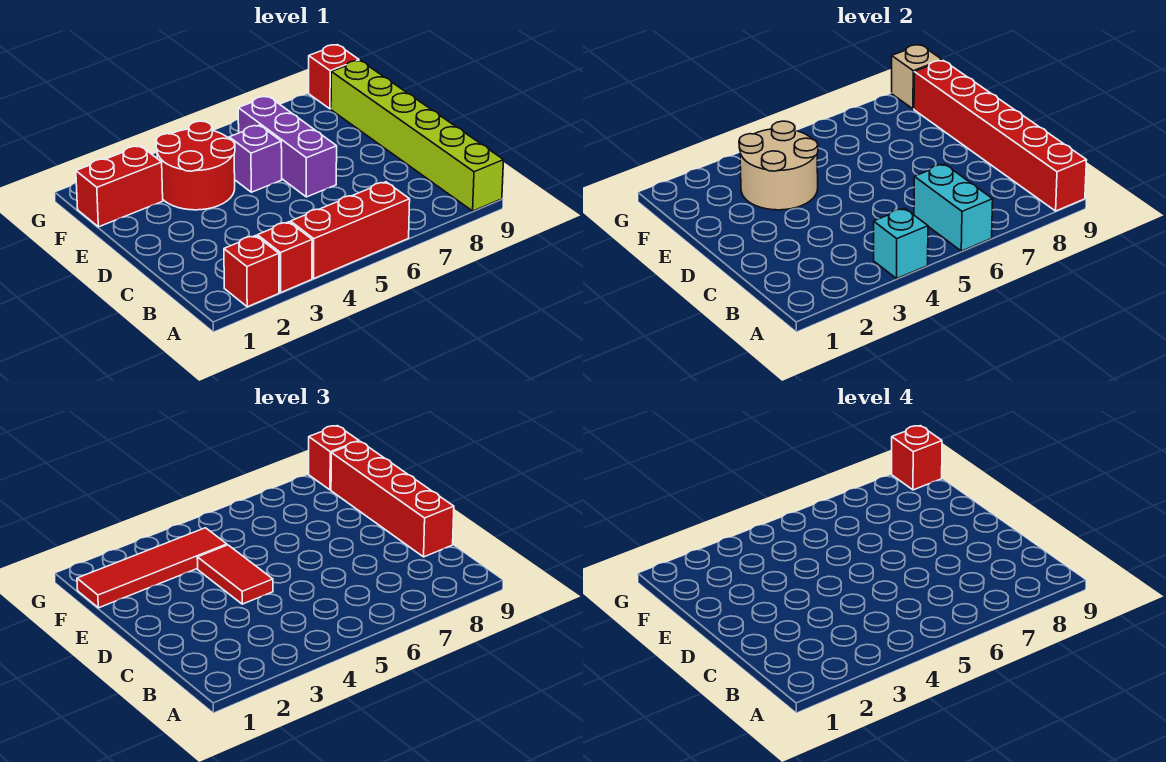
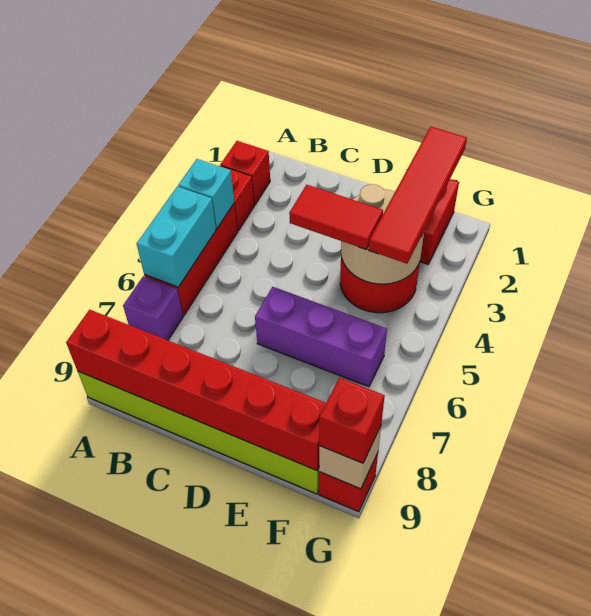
cyan brick A6:B6 level 2 -> cyan brick A5:A6 level 2
red brick C9:F9 level 3 -> none
purple brick E5 level 1 -> purple brick A7 level 1
red brick G9 level 4 -> none

